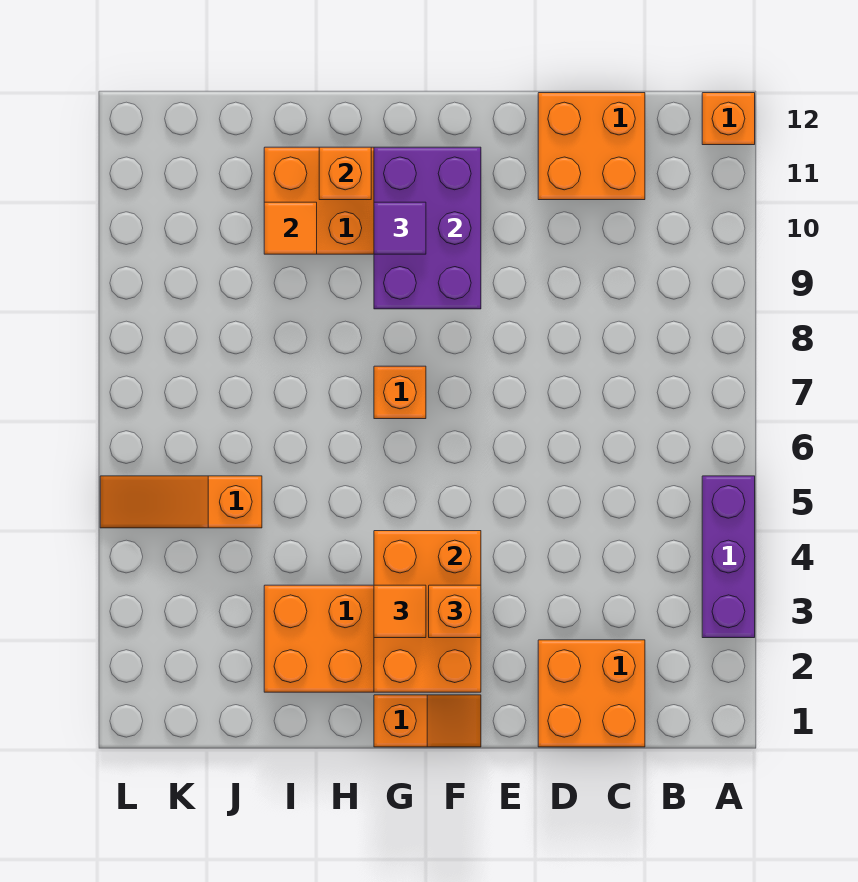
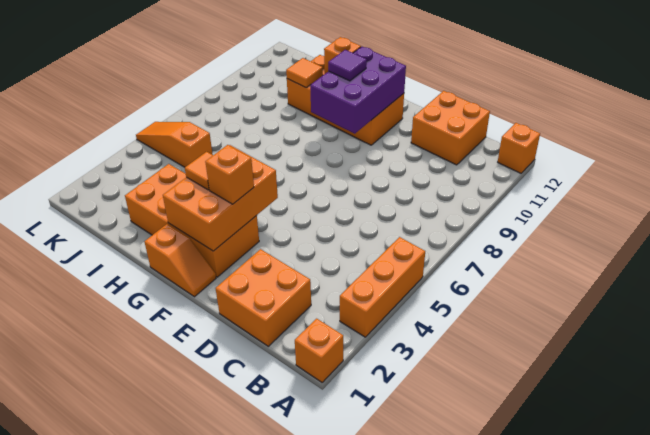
purple brick A3:A5 level 1 -> orange brick A3:A5 level 1
orange brick G7 level 1 -> orange brick A1 level 1

